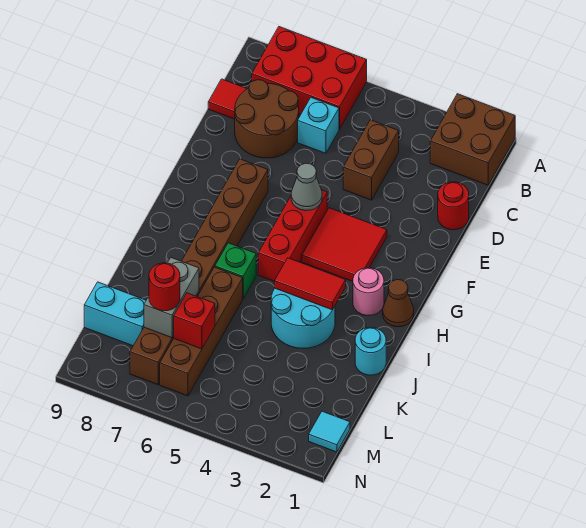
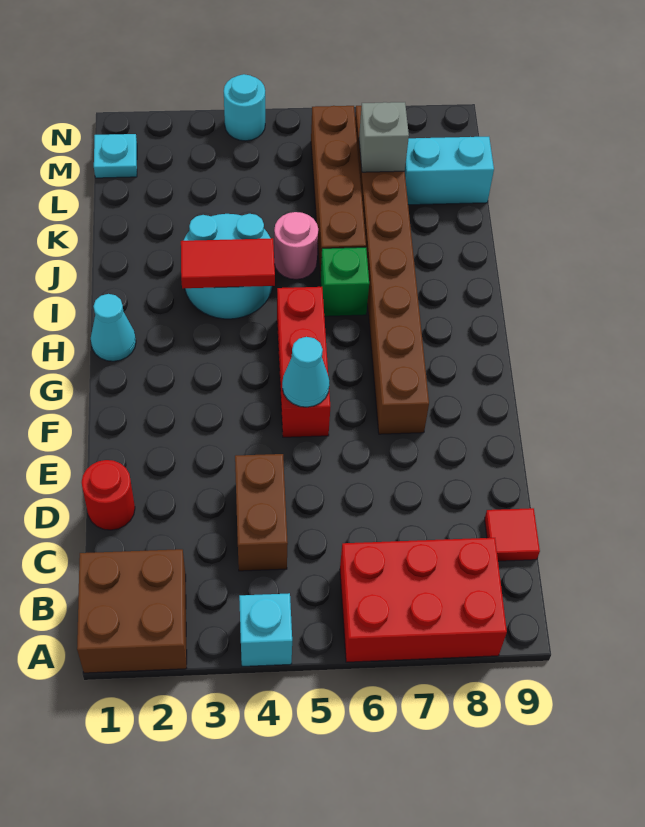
cyan brick C6 level 1 -> cyan brick A4 level 1
brown round brick C7:D8 level 1 -> none
red tile F3:G4 level 1 -> none
grey cone F5 level 2 -> cyan cone F5 level 2
brown cone H1 level 1 -> cyan cone H1 level 1
pink round brick H2 level 1 -> pink round brick J5 level 1
cyan round brick J1 level 1 -> cyan round brick N4 level 1
grey brick K7:L7 level 2 -> grey brick L7 level 2
red brick L6 level 2 -> none
red round brick L7 level 3 -> none
cyan tile M1 level 1 -> cyan plate M1 level 1

